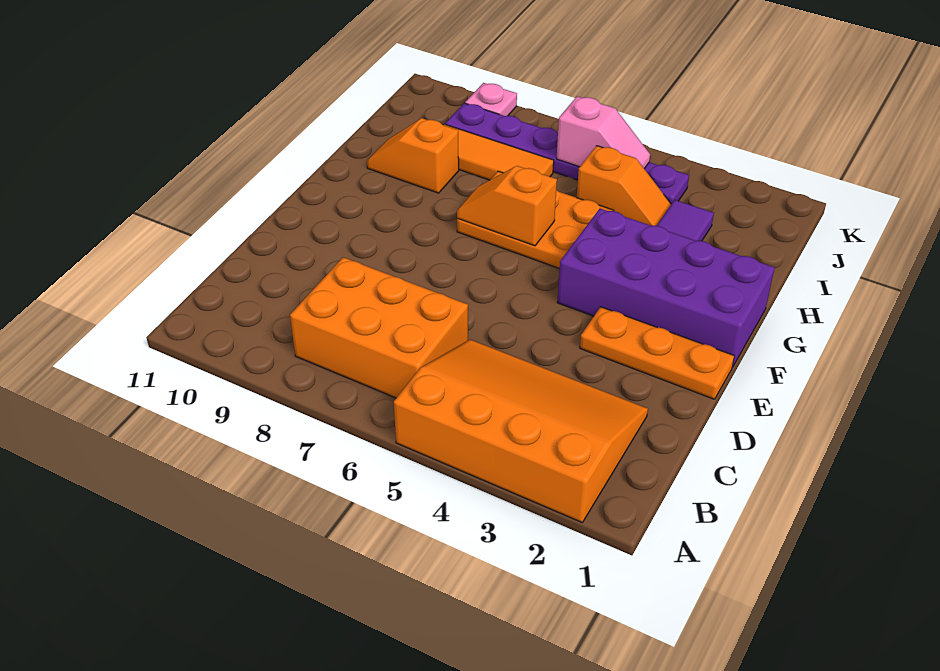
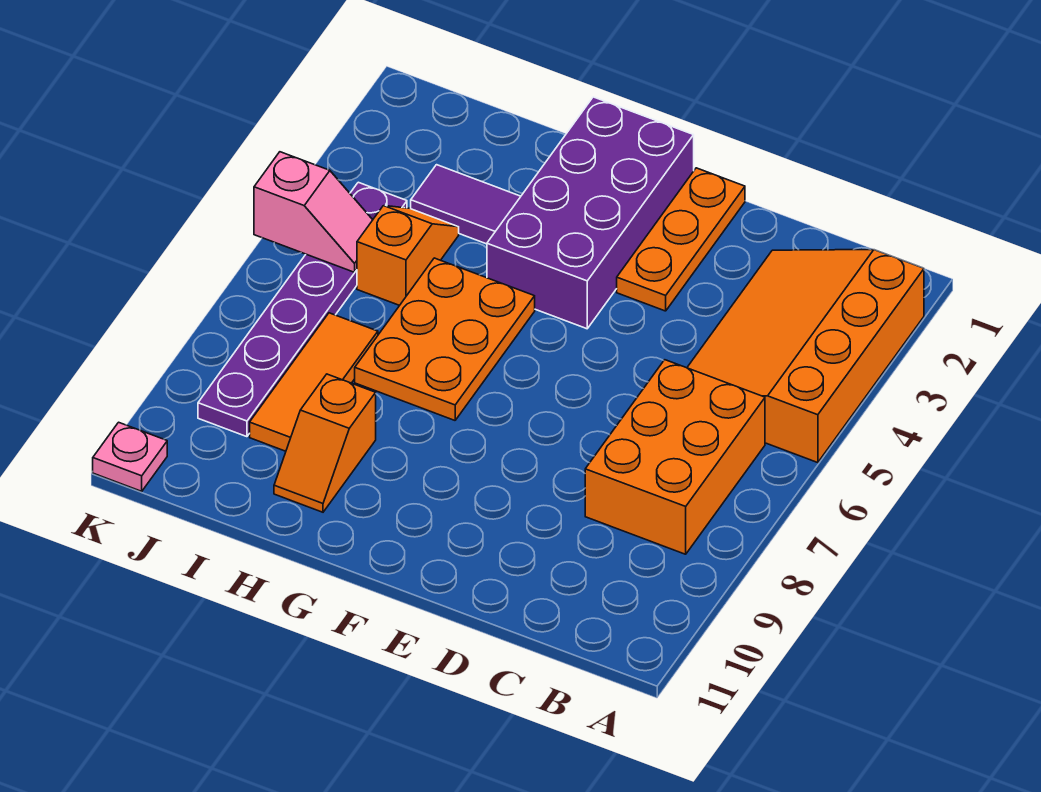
orange slope G6:G7 level 2 top 6 -> none
pink slope J5:J6 level 2 top 6 -> pink slope J5:K5 level 2 top K
pink plate K9 level 1 -> pink plate K11 level 1

